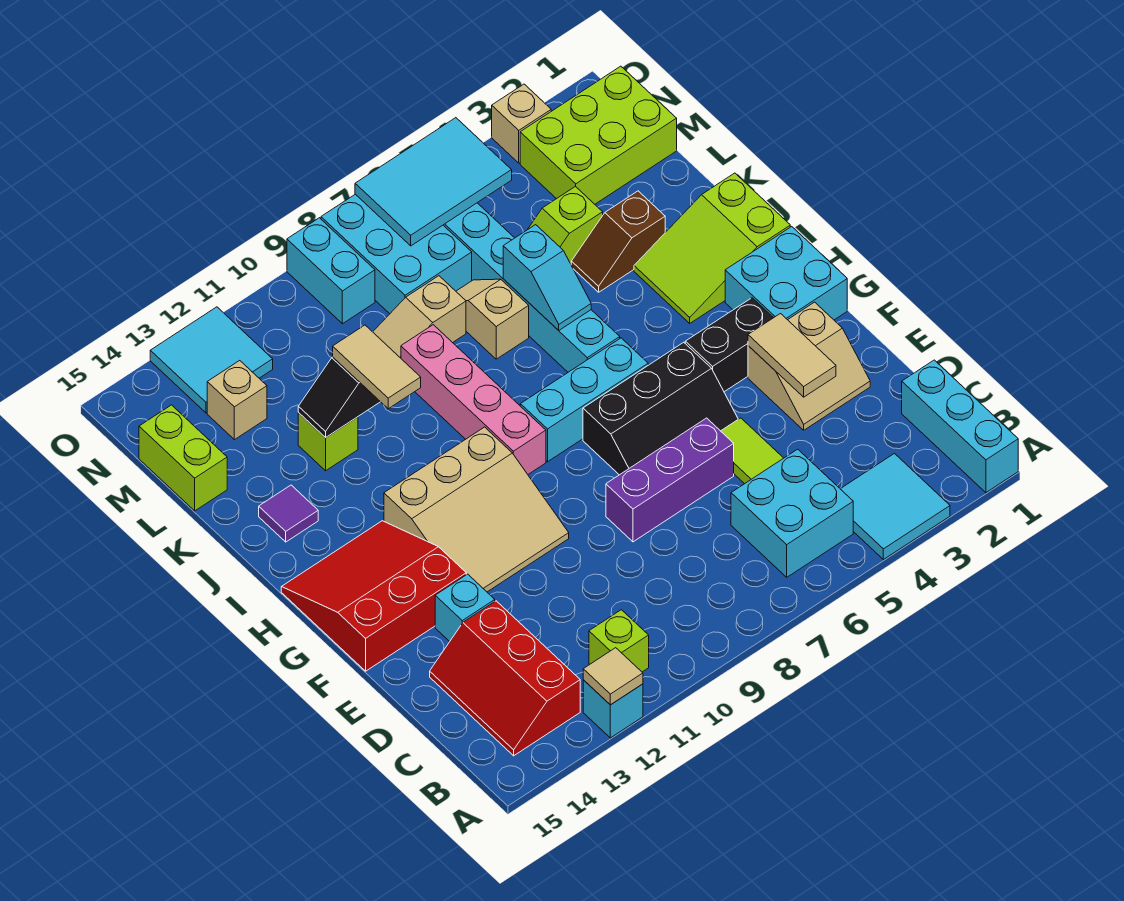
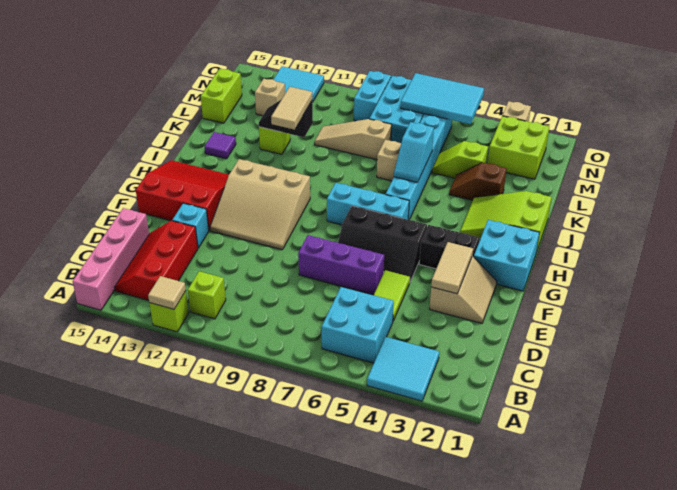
cyan brick A1:C1 level 1 -> none
cyan brick A12 level 1 -> lime brick A12 level 1
tan slope E2:F3 level 1 top F -> tan slope E2:F3 level 1 top 3
pink brick H9:K9 level 1 -> pink brick A15:D15 level 1
lime brick M1:N3 level 1 -> lime brick M2:N3 level 1

